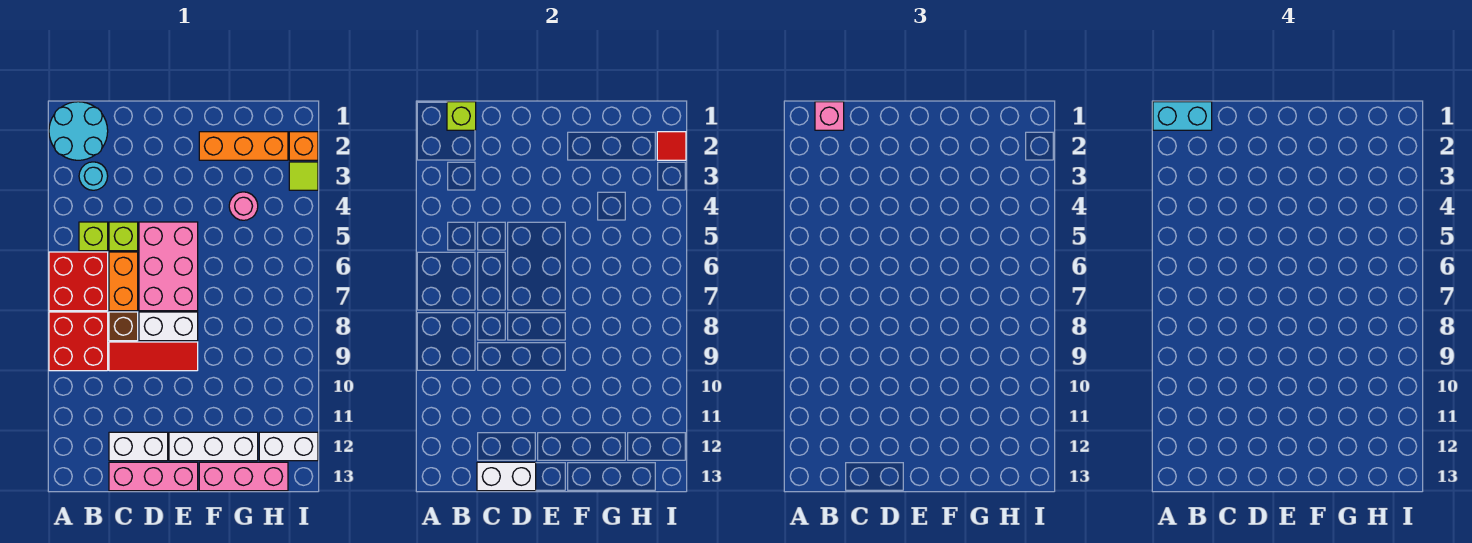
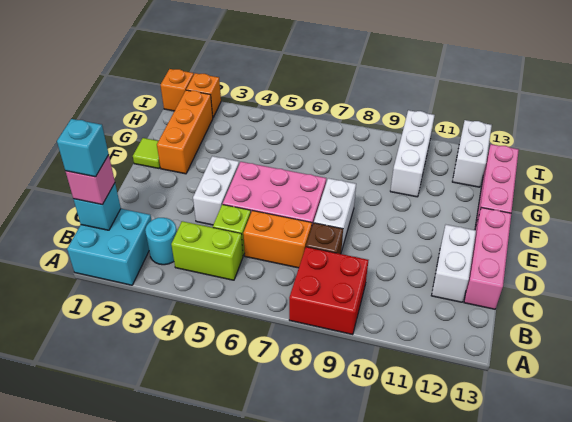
cyan round brick A1:B2 level 1 -> cyan brick A1:B2 level 1
cyan brick A1:B1 level 4 -> cyan brick B1 level 4
red brick A6:B7 level 1 -> none
lime brick B1 level 2 -> cyan brick B1 level 2
lime brick B5 level 1 -> lime brick B4:B5 level 1
red tile C9:E9 level 1 -> none
white brick C13:D13 level 2 -> white brick D4:E4 level 1
white brick E12:G12 level 1 -> white brick G10:I10 level 1
pink round brick G4 level 1 -> none
none -> orange brick I1 level 1
red tile I2 level 2 -> none
lime tile I3 level 1 -> lime tile F1 level 1

